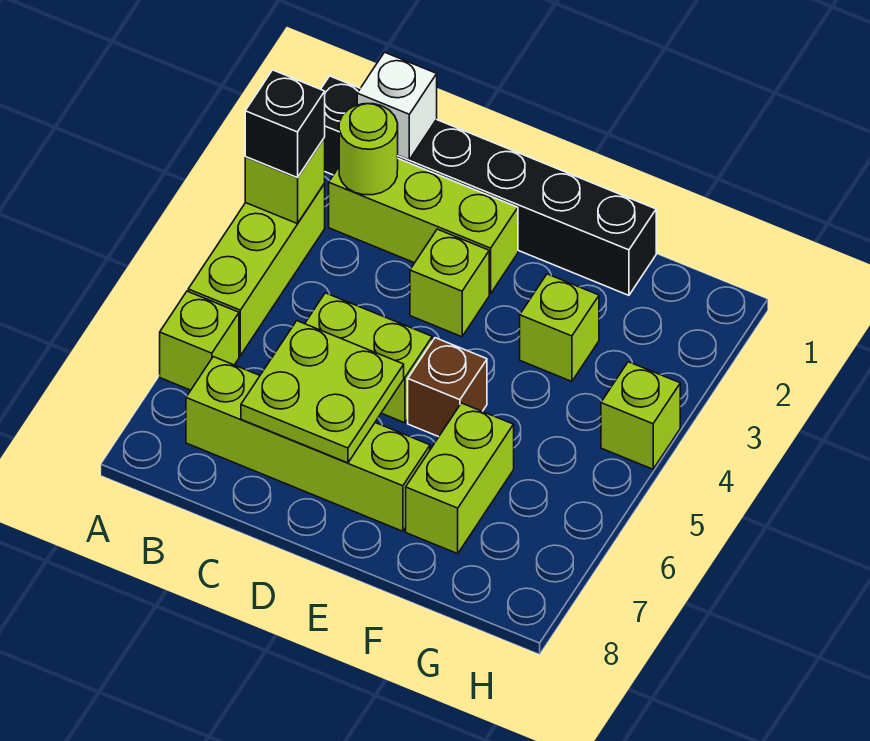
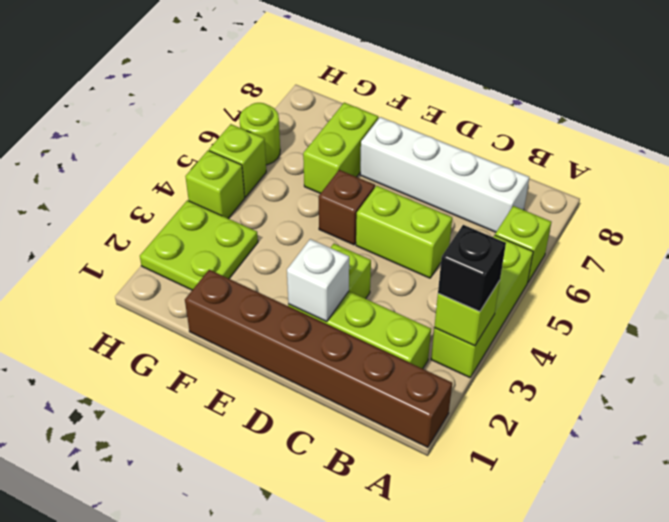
black brick A1:F1 level 1 -> brown brick A1:F1 level 1
white brick B1 level 2 -> white brick D2 level 2
lime round brick B2 level 2 -> lime round brick H6 level 1
lime brick B7:E7 level 1 -> white brick B7:E7 level 1
lime plate C6:D7 level 2 -> lime plate G2:H3 level 1
lime brick F3 level 1 -> lime brick H5 level 1

